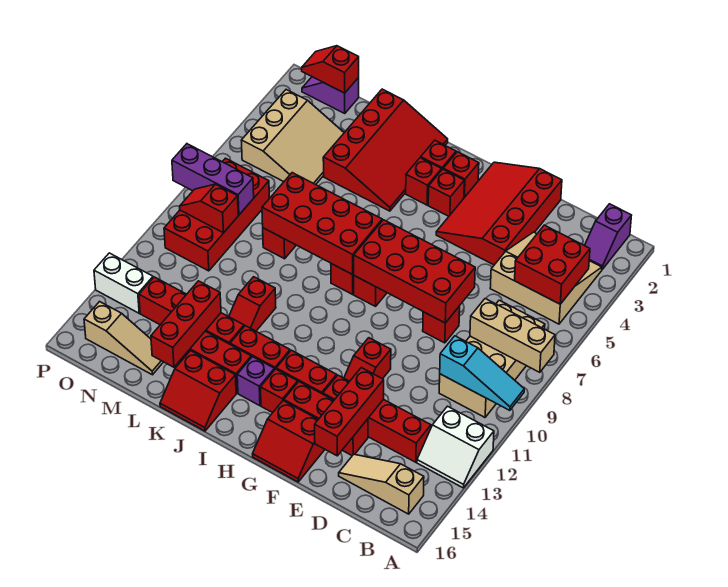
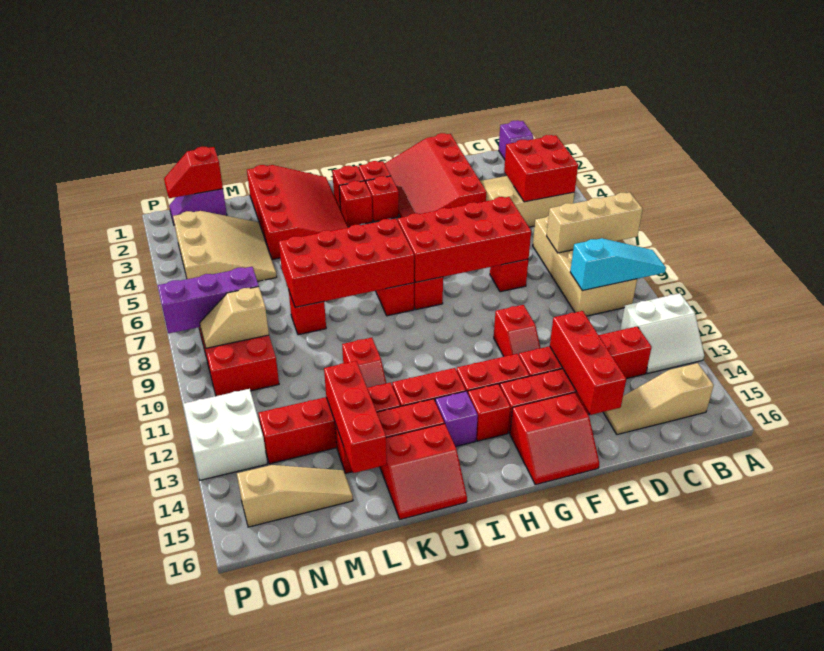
red slope N9:O9 level 2 top N -> tan slope N9:O9 level 2 top N
white brick O13:P13 level 1 -> white brick O12:P13 level 1

